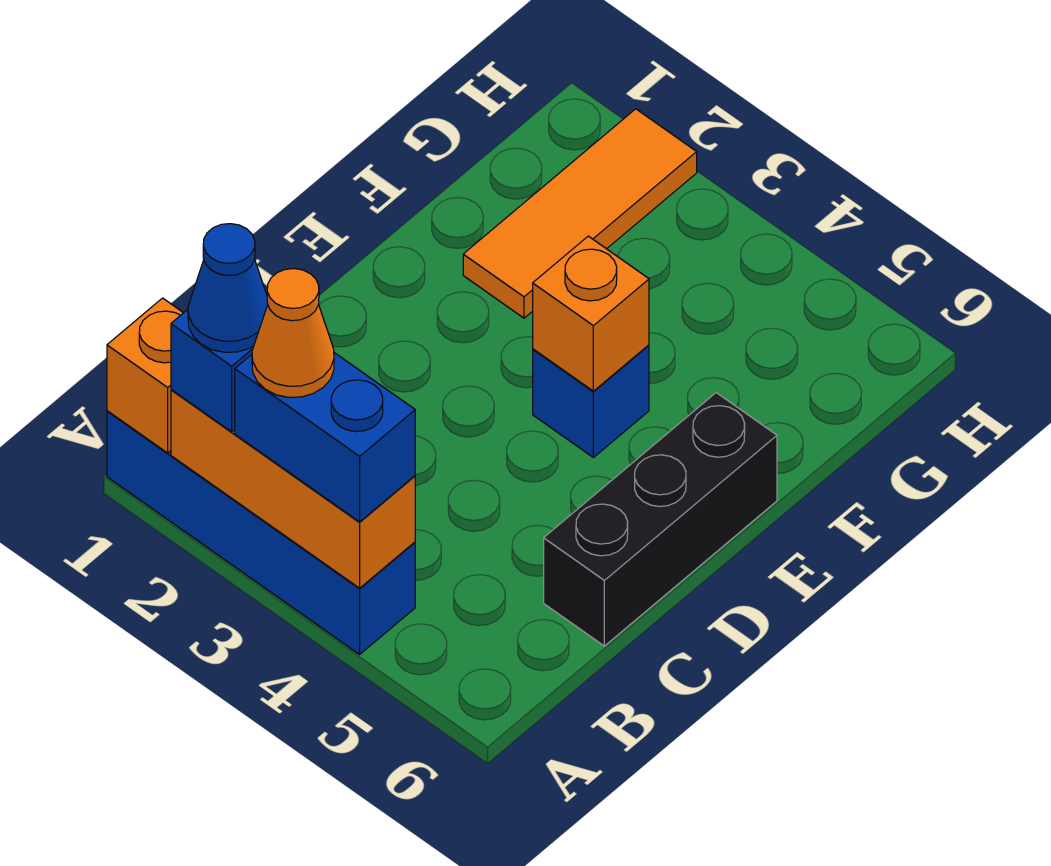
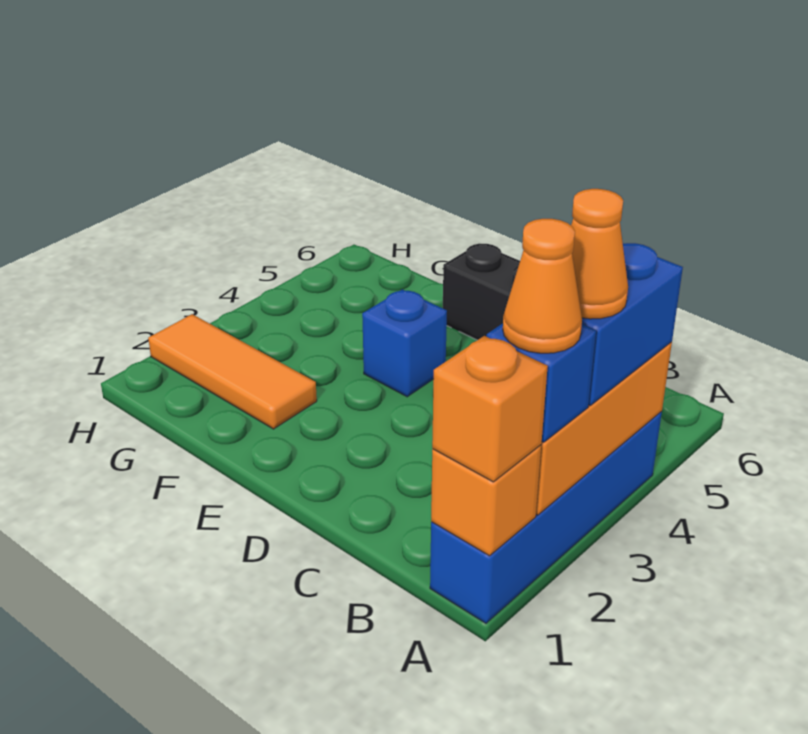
blue cone A2 level 4 -> orange cone A2 level 4
orange brick E4 level 2 -> orange brick A1 level 3

